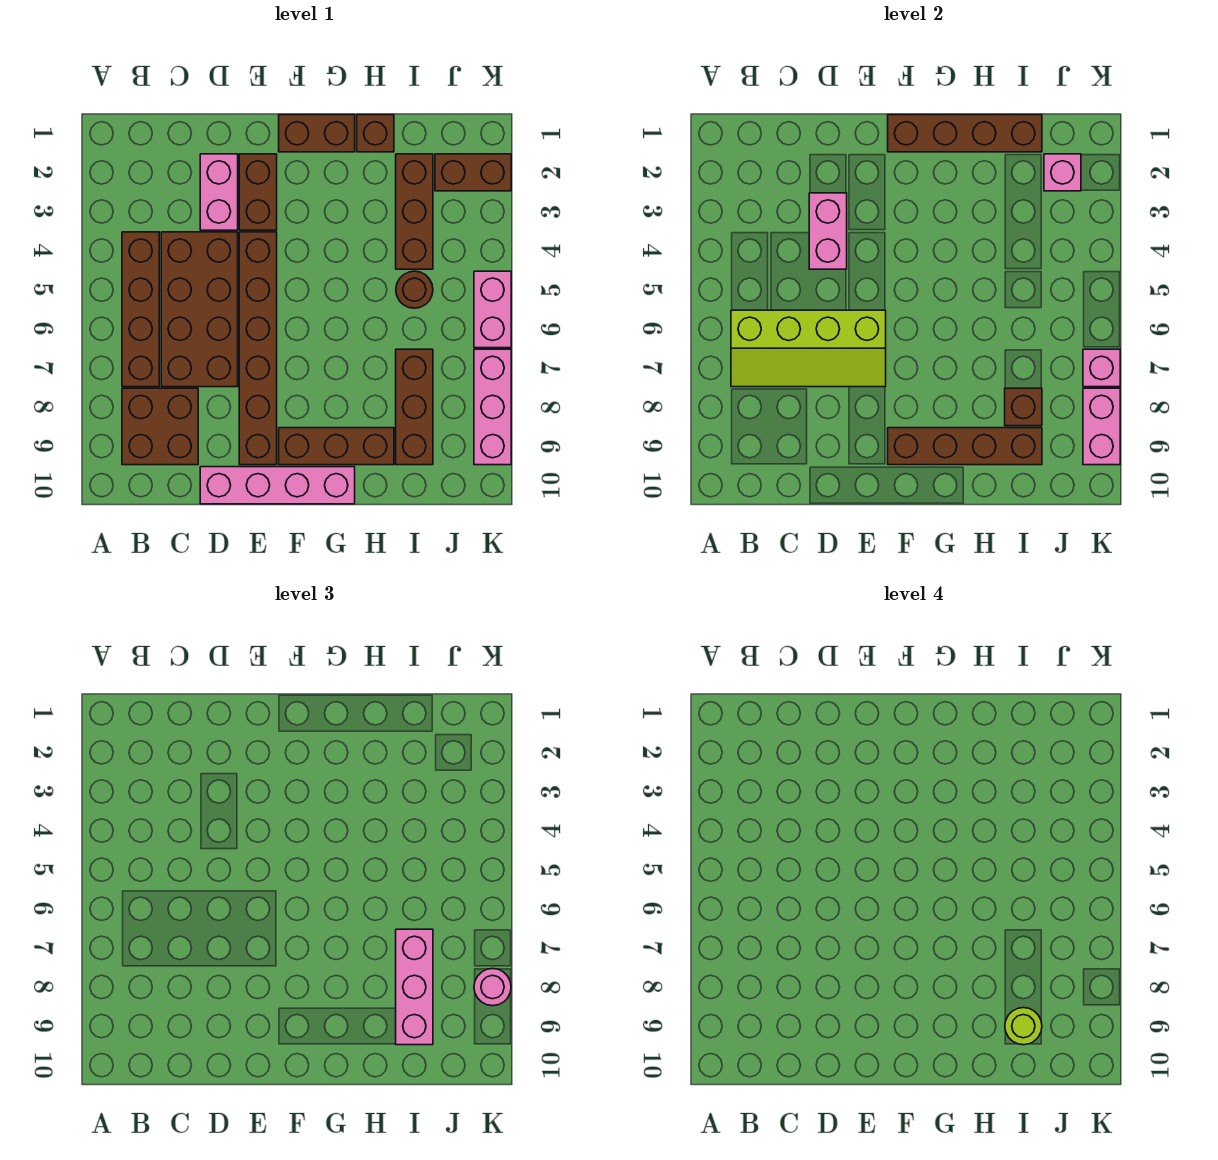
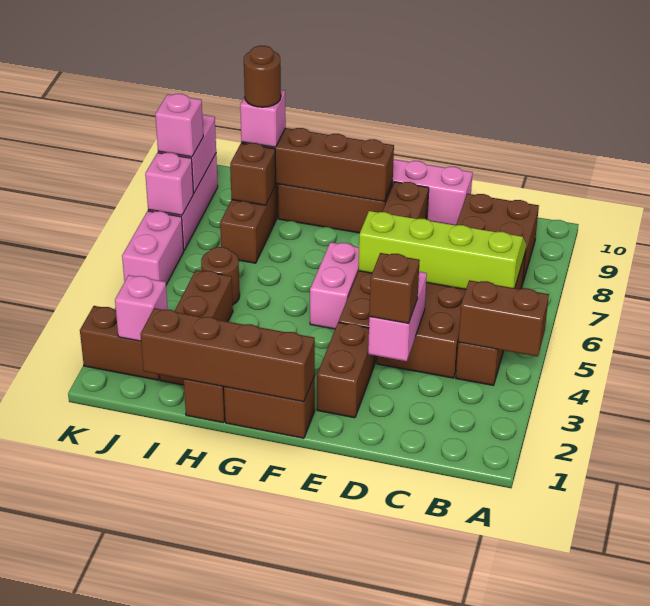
none -> brown brick A4:B4 level 2
pink brick D2:D3 level 1 -> pink brick F5:F6 level 1
none -> brown brick D3 level 3
pink brick I7:I9 level 3 -> pink brick I9 level 3
lime round brick I9 level 4 -> brown round brick I9 level 4
pink round brick K8 level 3 -> pink brick K8 level 3

